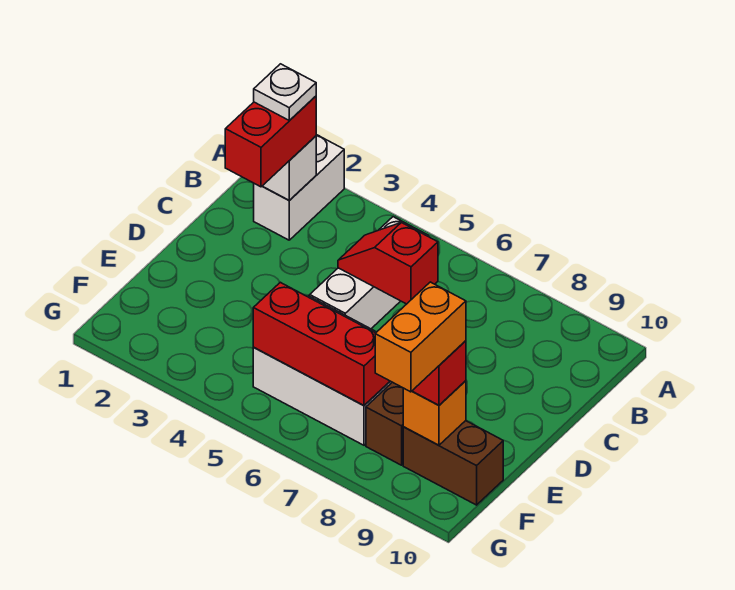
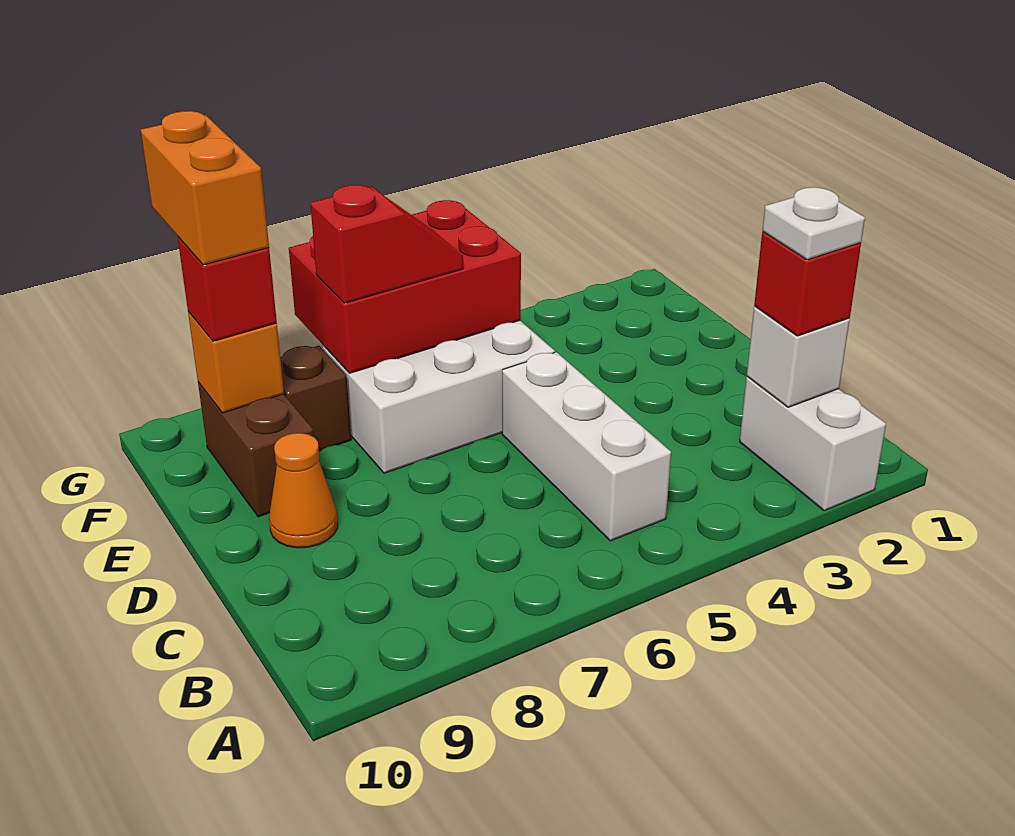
red brick B2:C2 level 3 -> red brick B2 level 3
red slope C5:C6 level 2 top 6 -> red slope F6:F7 level 3 top 7
none -> orange cone D9 level 1
red brick F5:F7 level 2 -> red brick F5:G7 level 2
brown brick F9:F10 level 1 -> brown brick E9:F9 level 1

